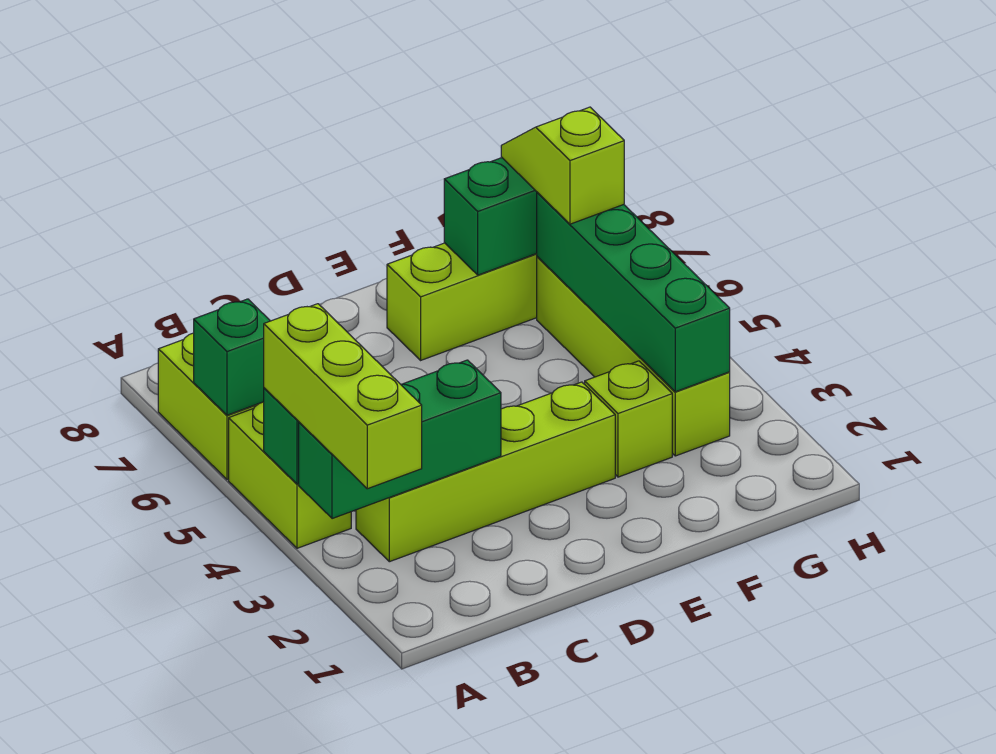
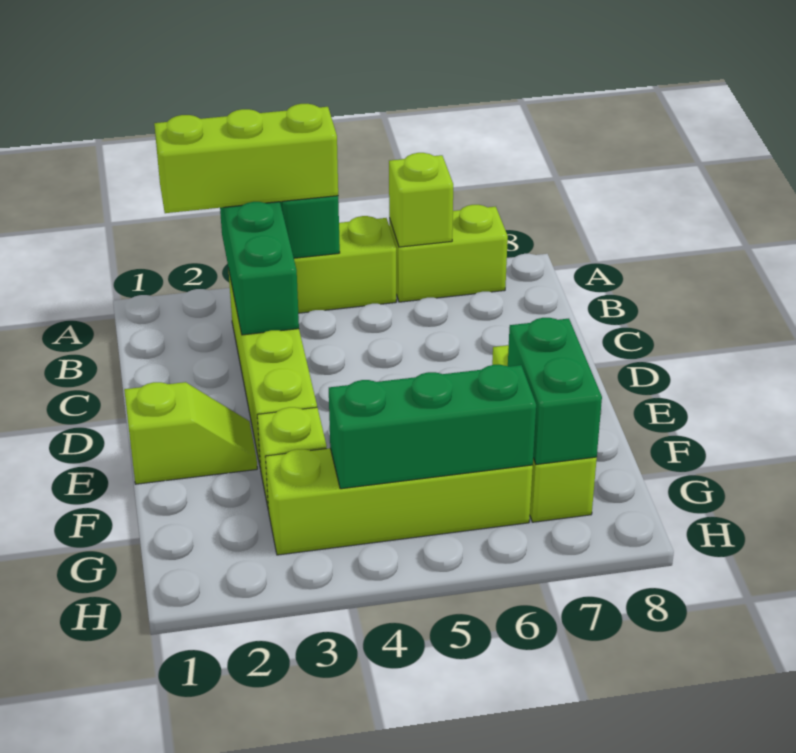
green brick A6 level 2 -> lime brick A6 level 2
green brick G3:G6 level 2 -> green brick G4:G6 level 2
lime slope G6:G7 level 3 top 6 -> lime slope E1:E2 level 1 top 1

